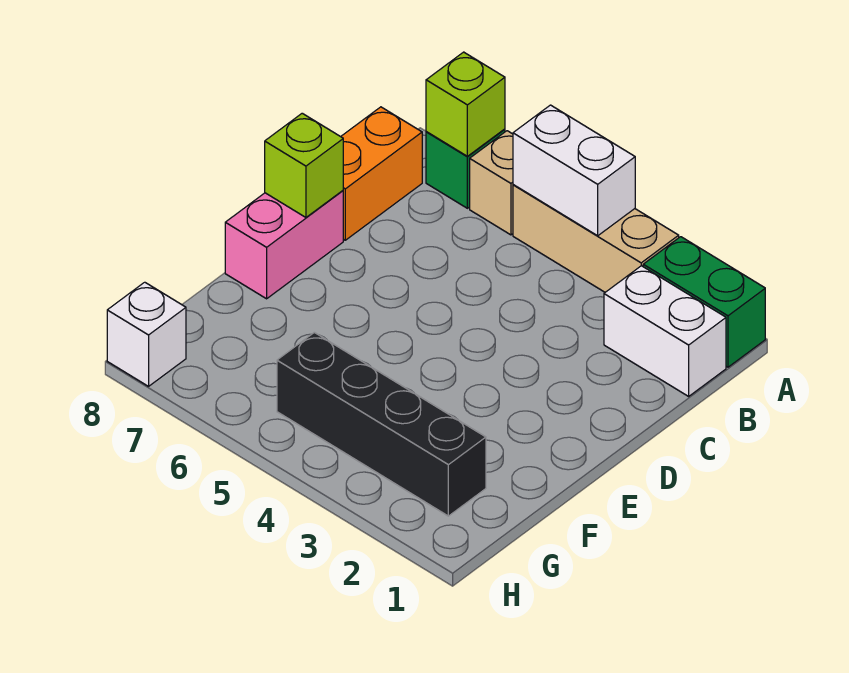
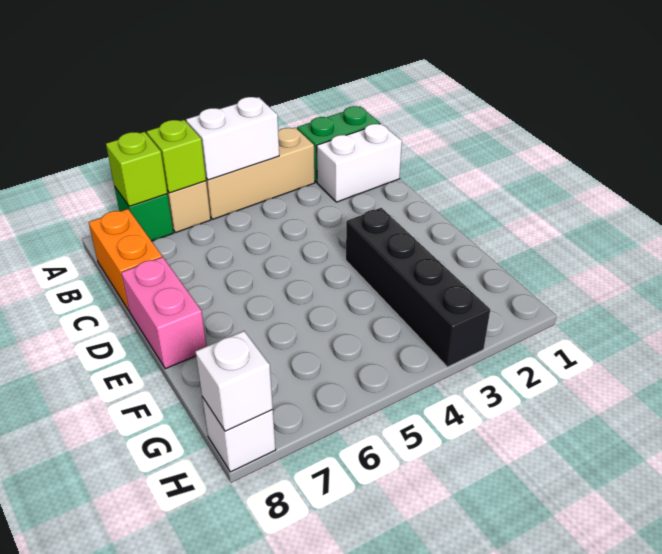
lime brick D8 level 2 -> lime brick A6 level 2
black brick G2:G5 level 1 -> black brick E3:H3 level 1
none -> white brick H8 level 2

